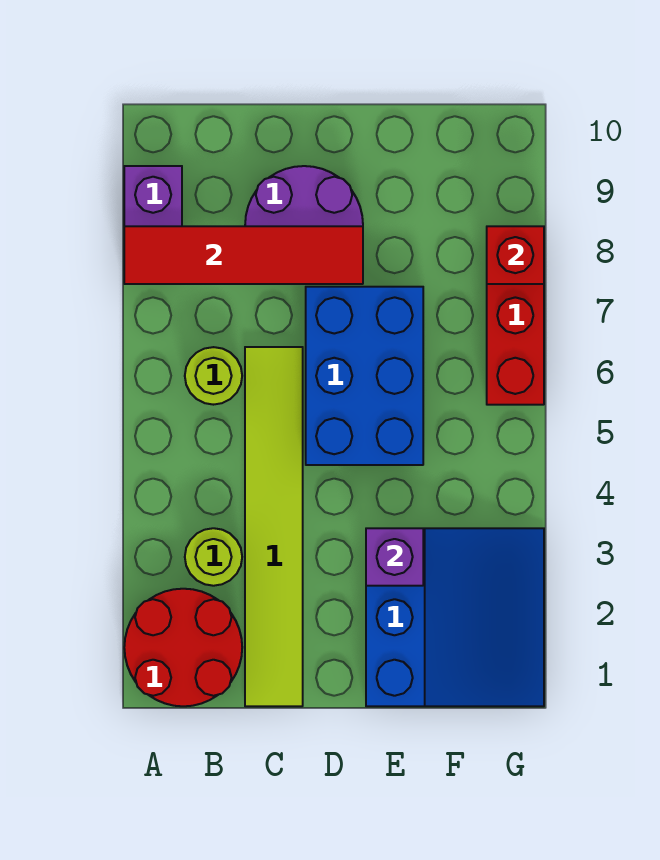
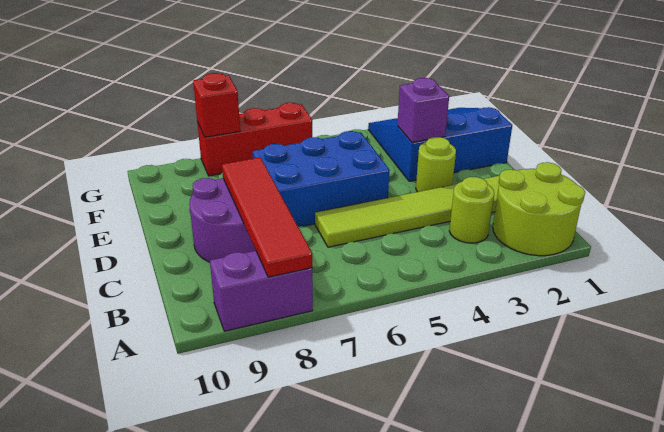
red round brick A1:B2 level 1 -> lime round brick A1:B2 level 1
lime round brick B6 level 1 -> lime round brick D3 level 1

